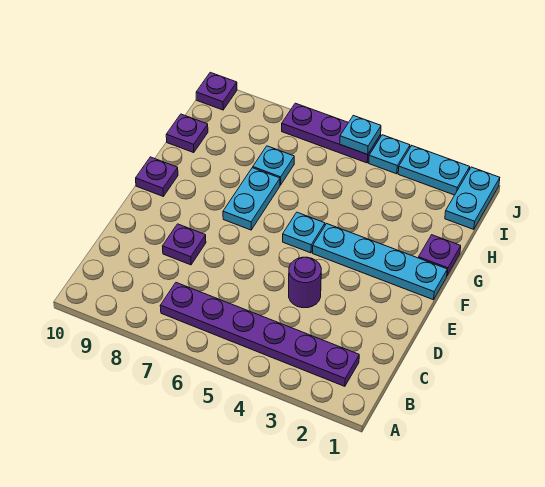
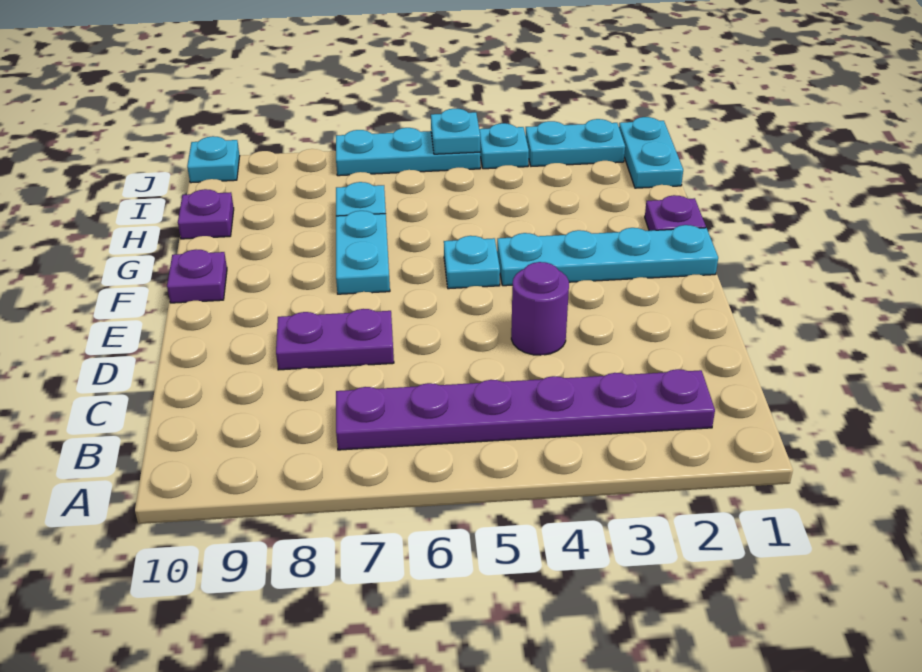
purple plate D8 level 1 -> purple plate D7:D8 level 1
purple plate J5:J7 level 1 -> cyan plate J5:J7 level 1
purple plate J10 level 1 -> cyan plate J10 level 1

